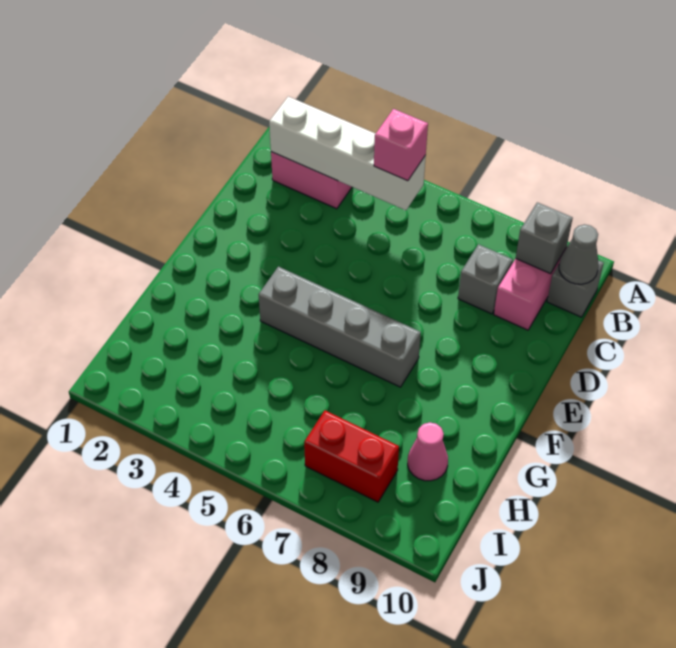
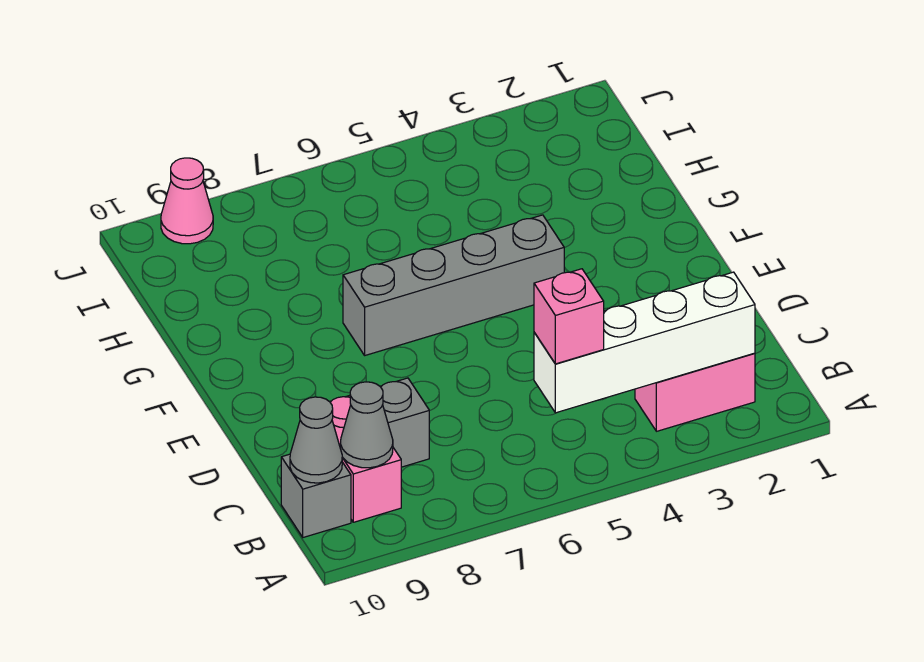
grey brick B9 level 2 -> grey cone B9 level 2
pink cone H9 level 1 -> pink cone J9 level 1
red brick I7:I8 level 1 -> none

